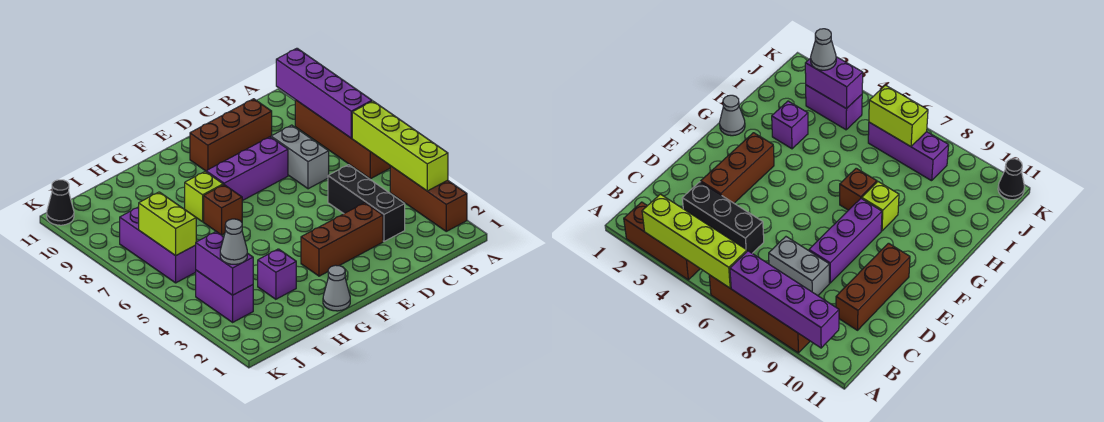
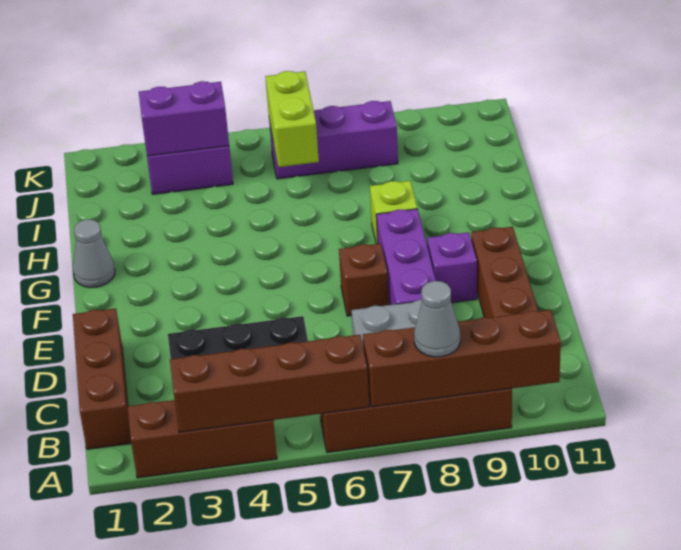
lime brick A3:A6 level 2 -> brown brick A3:A6 level 2
purple brick A7:A10 level 2 -> brown brick A7:A10 level 2
brown brick D3:F3 level 1 -> brown brick B1:D1 level 1
brown brick G7 level 1 -> brown brick E7 level 1
purple brick H3 level 1 -> purple brick E9 level 1
grey cone J3 level 3 -> grey cone A8 level 3
lime brick J6:J7 level 2 -> lime brick I6:J6 level 2
black cone K11 level 1 -> none

